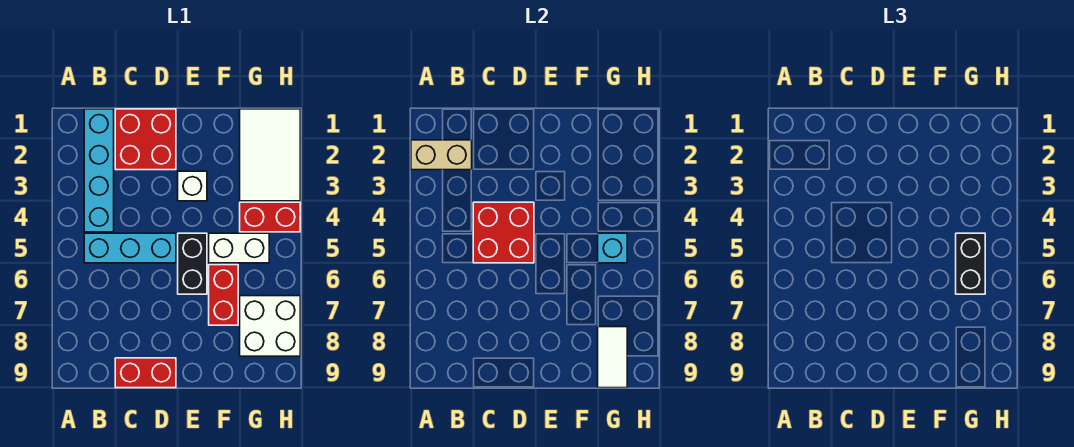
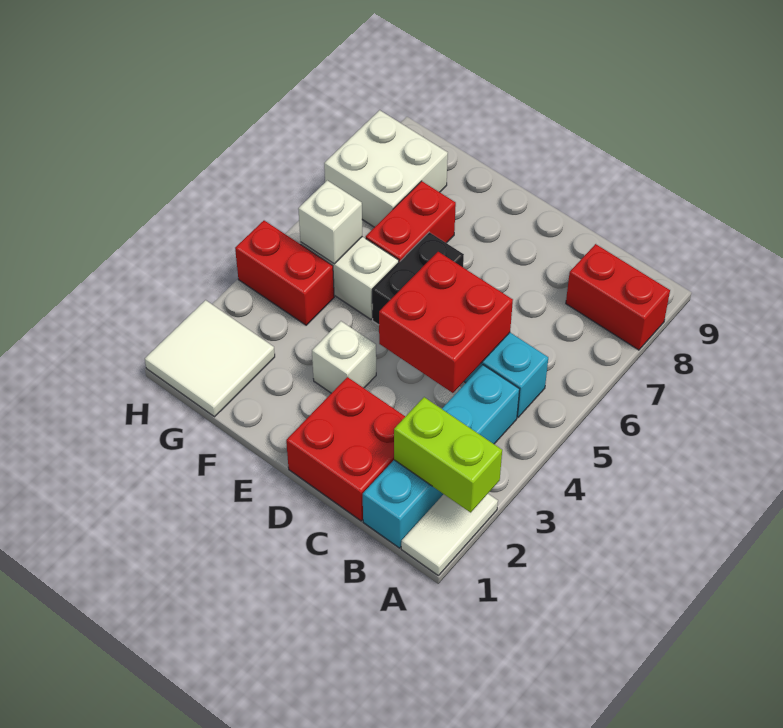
tan brick A2:B2 level 2 -> lime brick A2:B2 level 2
red brick C9:D9 level 1 -> red brick A8:B8 level 1
white tile G1:H3 level 1 -> white tile G1:H2 level 1
cyan brick G5 level 2 -> white brick G5 level 2
black brick G5:G6 level 3 -> none
white tile G8:G9 level 2 -> white tile A1:A2 level 1

